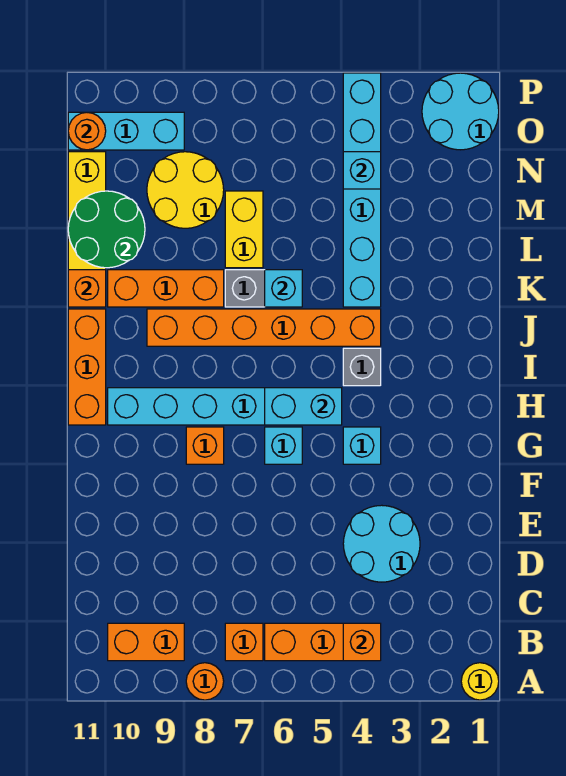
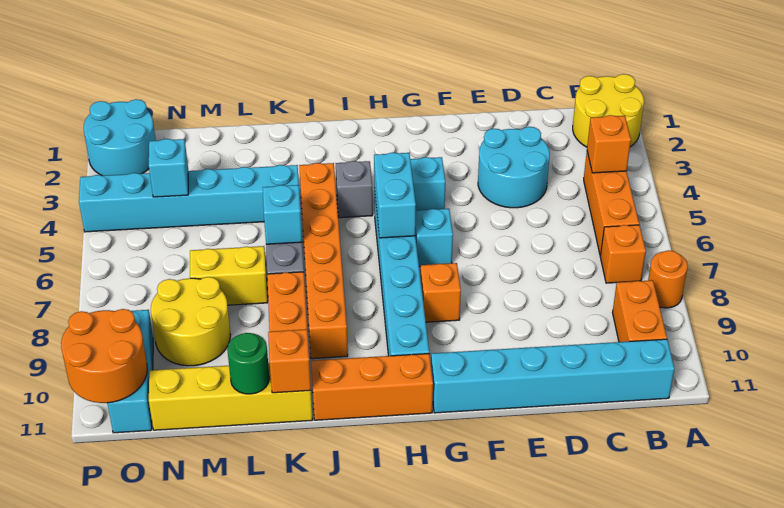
yellow round brick A1 level 1 -> yellow round brick A1:B2 level 1
none -> cyan brick B11:G11 level 1
green round brick L10:M11 level 2 -> green round brick L11 level 2
orange round brick O11 level 2 -> orange round brick O10:P11 level 2

